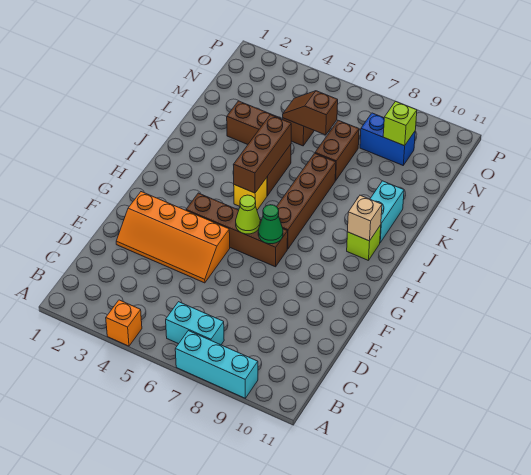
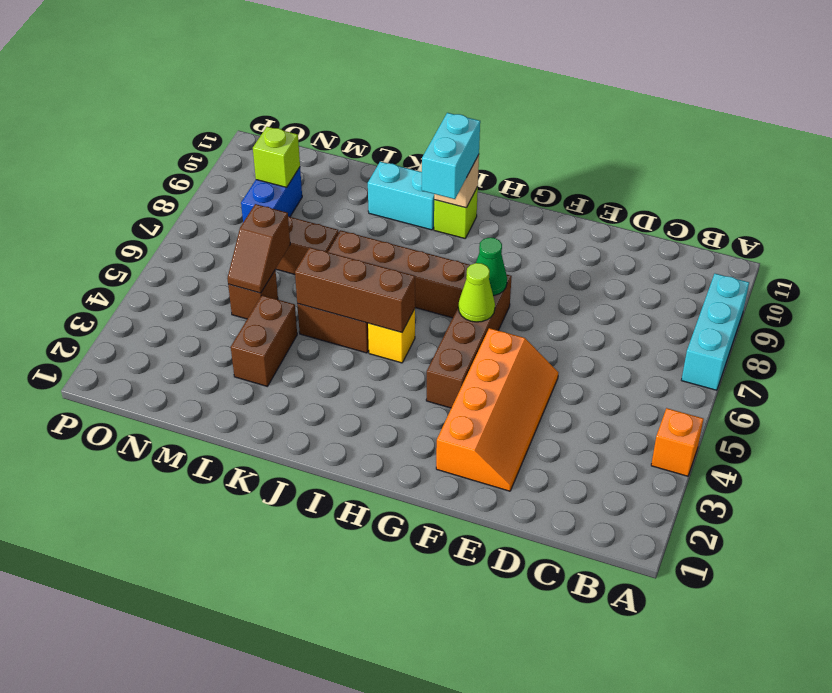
cyan brick B6:B7 level 1 -> cyan brick I9:I10 level 3

